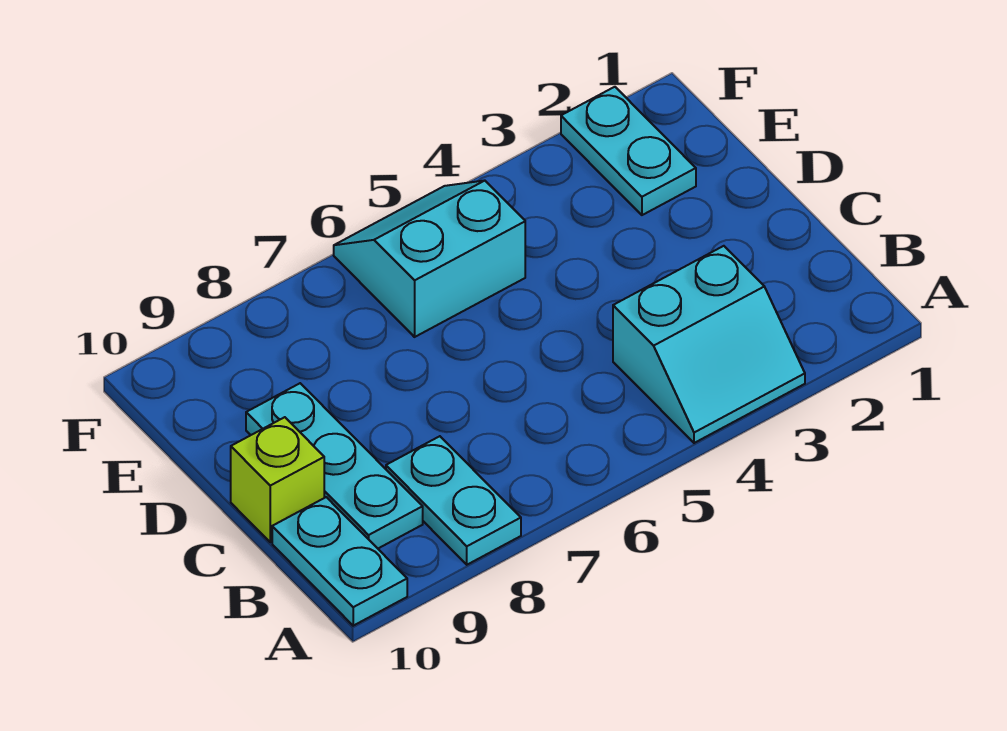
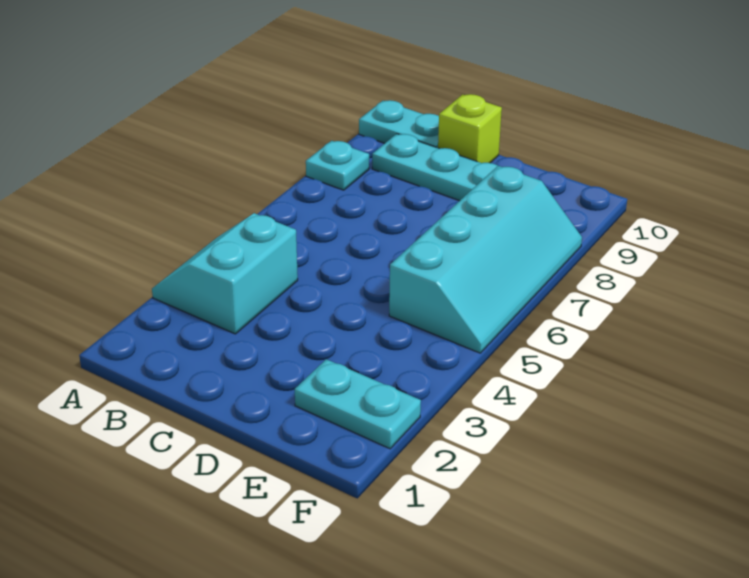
cyan plate A8:B8 level 1 -> cyan plate A8 level 1
cyan slope E5:F6 level 1 top E -> cyan slope E5:F8 level 1 top E

